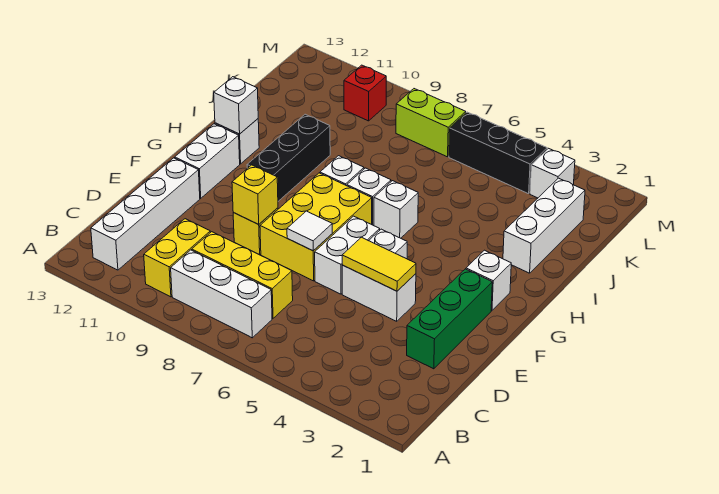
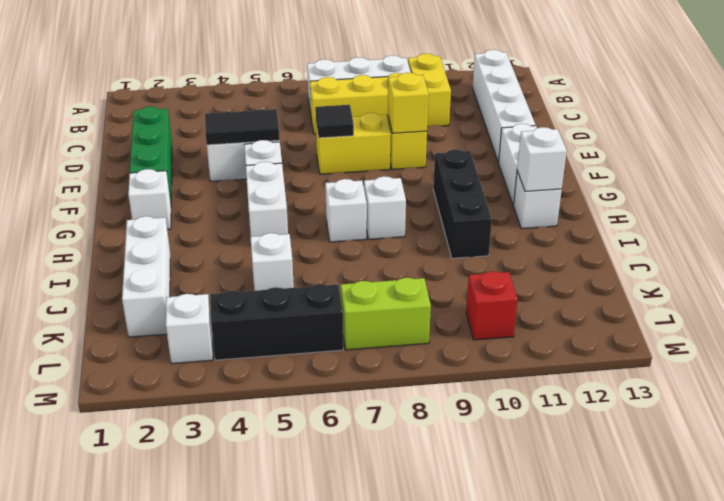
yellow tile E4:E5 level 2 -> black tile E4:E5 level 2
white brick E6:F6 level 1 -> white brick G5:H5 level 1
yellow brick E7:G8 level 1 -> yellow brick E7:E8 level 1
white tile E7 level 2 -> black tile E7 level 2
white brick H6 level 1 -> white brick J5 level 1

